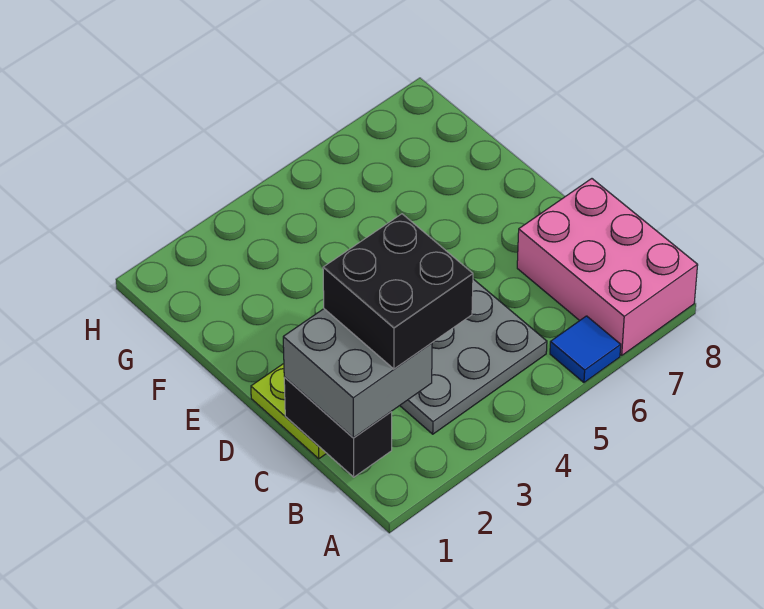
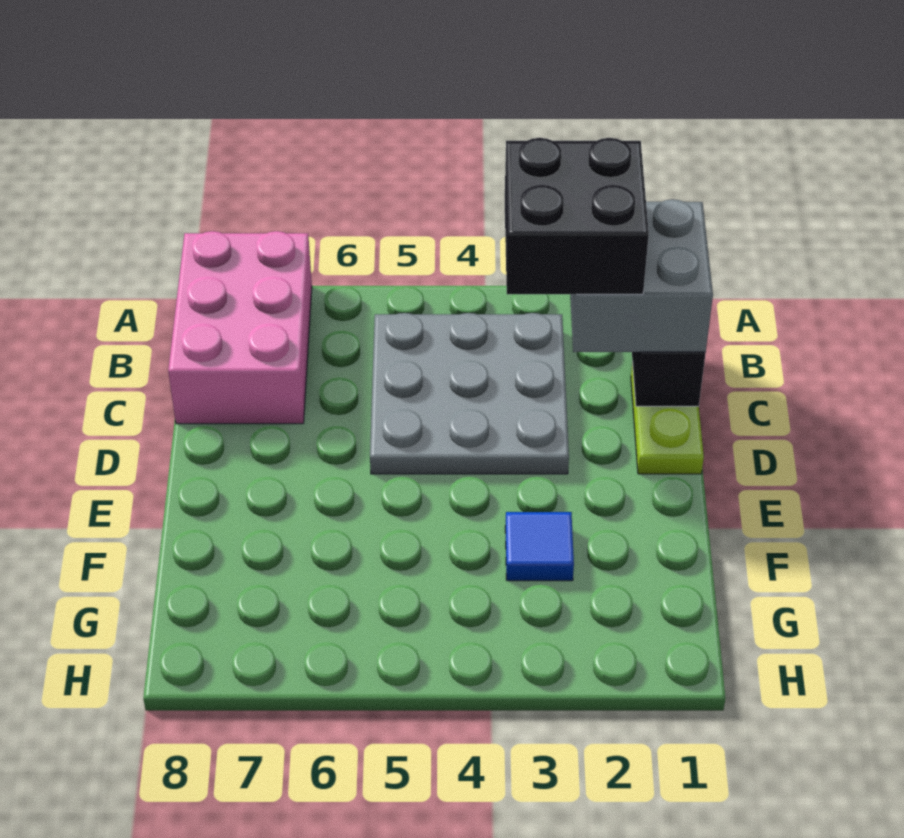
blue tile A6 level 1 -> blue tile F3 level 1

